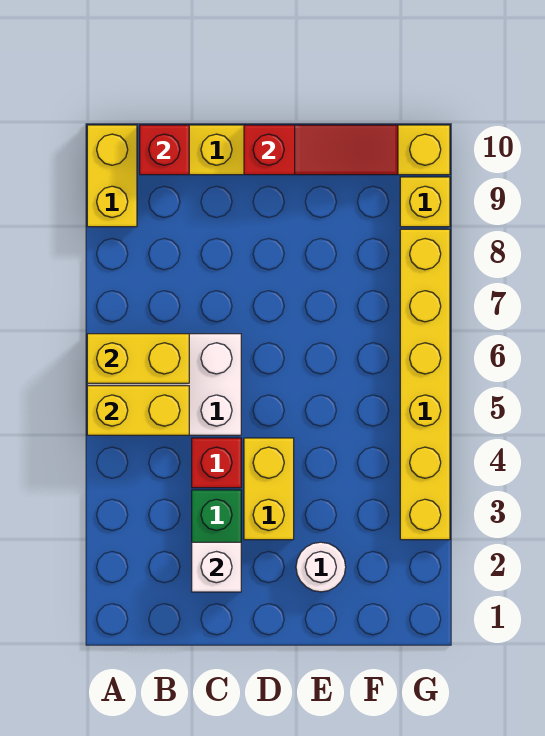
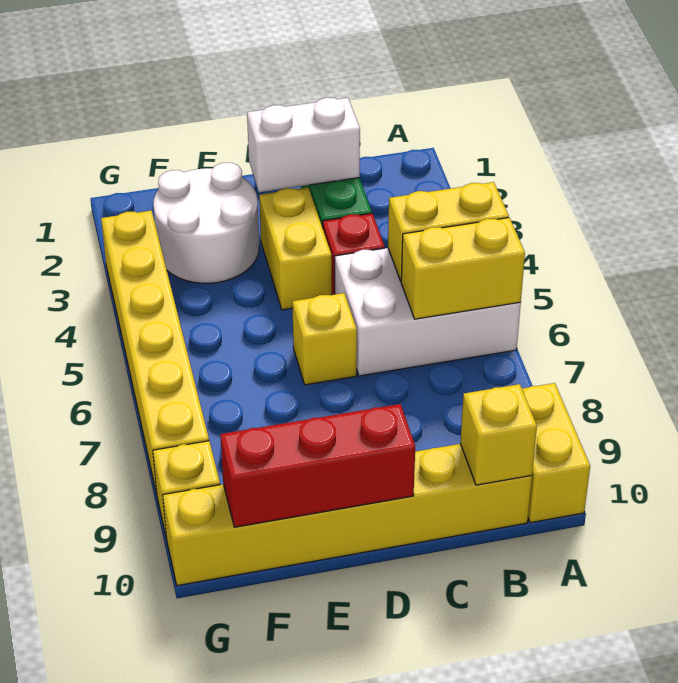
red brick B10 level 2 -> yellow brick B10 level 2
white brick C2 level 2 -> white brick C2:D2 level 2
none -> yellow brick D6 level 1
red slope D10:F10 level 2 top D -> red brick D10:F10 level 2
white round brick E2 level 1 -> white round brick E2:F3 level 1

